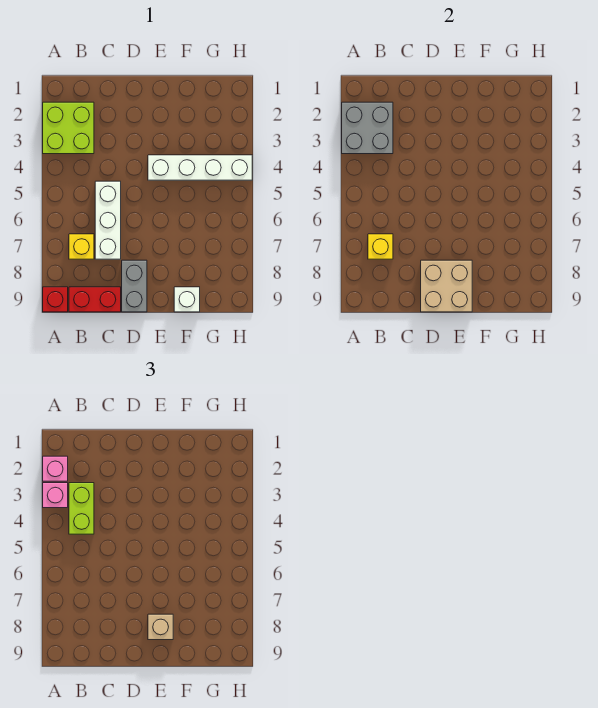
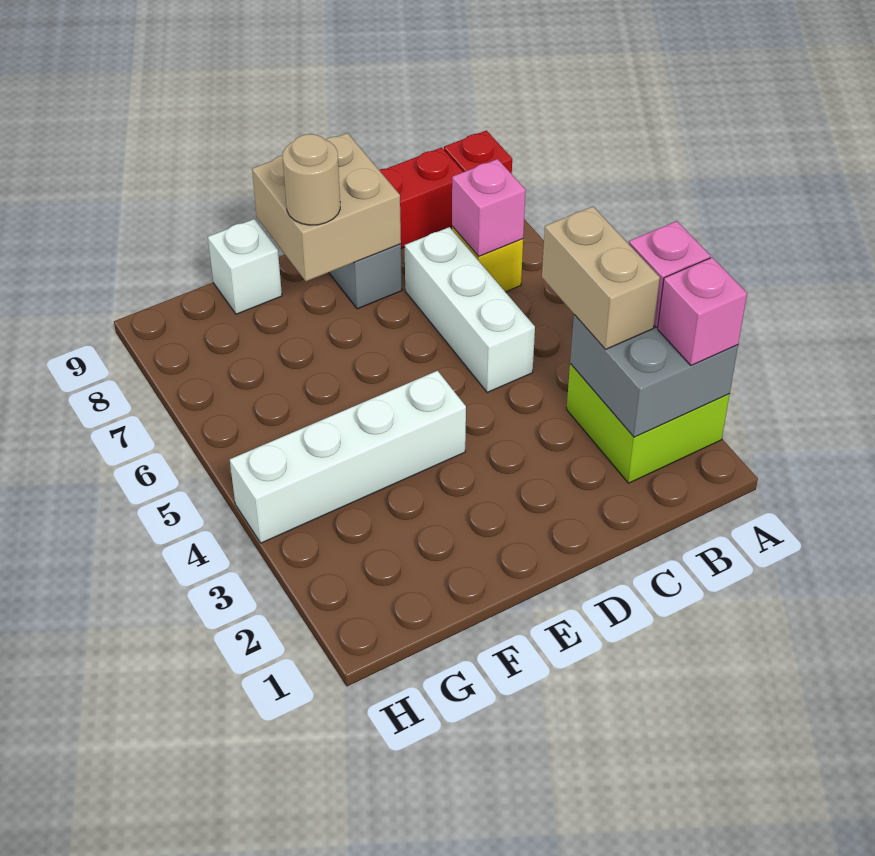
lime brick B3:B4 level 3 -> tan brick B3:B4 level 3
yellow brick B7 level 2 -> pink brick B7 level 2
tan brick E8 level 3 -> tan round brick E8 level 3

